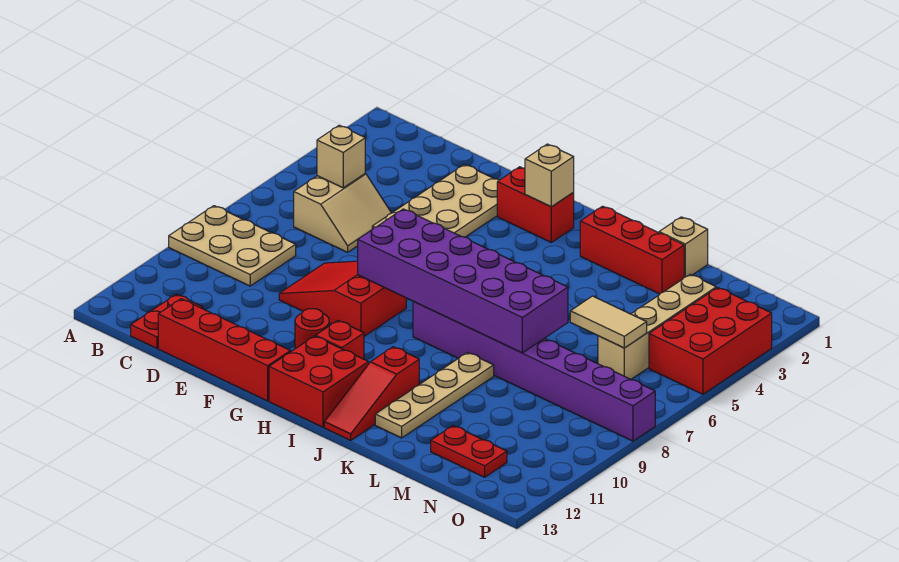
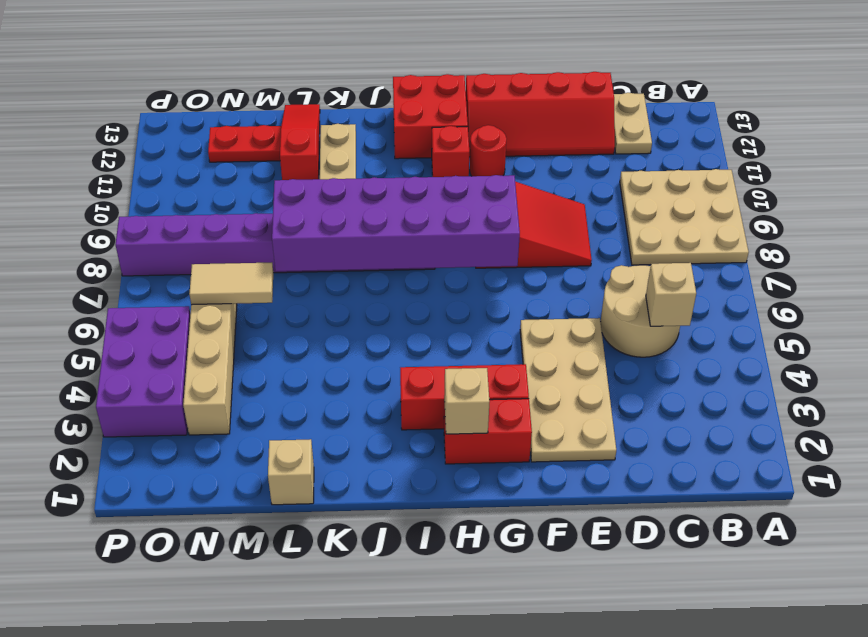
tan plate A8:C9 level 1 -> tan plate A8:C10 level 1
tan slope C5:D6 level 1 top C -> tan round brick C5:D6 level 1
red plate C12:C13 level 1 -> tan plate C12:C13 level 1
red brick J2:L2 level 1 -> red brick G3:I3 level 1
red slope J11:J13 level 1 top 11 -> red slope L11:L13 level 1 top 11
red brick O3:P5 level 1 -> purple brick O3:P5 level 1

